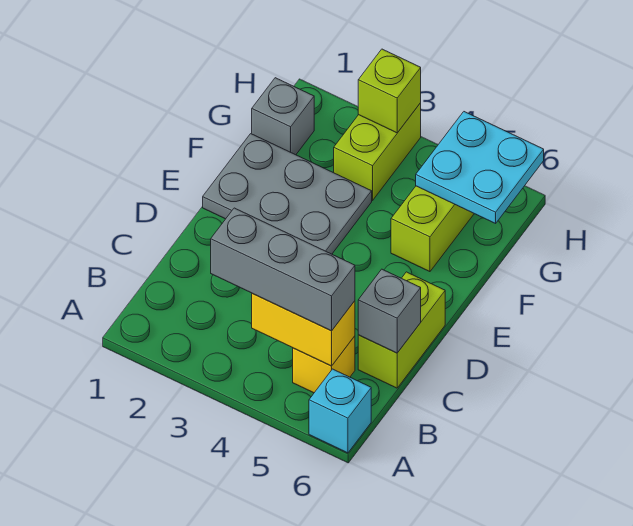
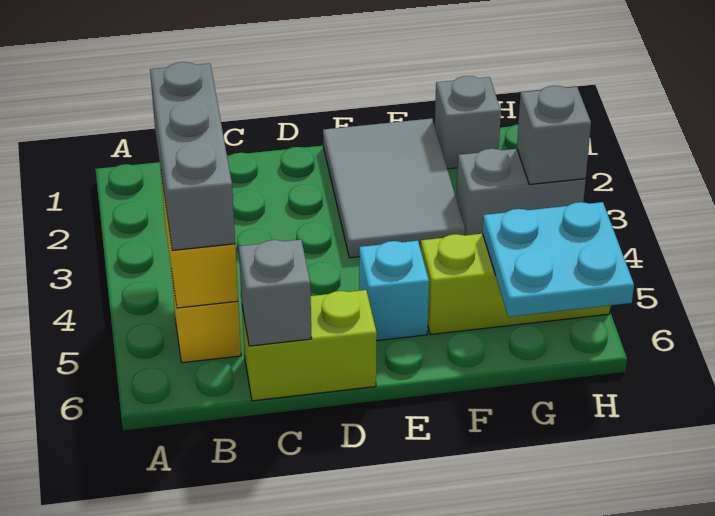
cyan brick A6 level 1 -> cyan brick E5 level 1
grey plate E1:F3 level 1 -> grey tile E1:F3 level 1
lime brick G3:H3 level 1 -> grey brick G3:H3 level 1
lime brick H3 level 2 -> grey brick H3 level 2

